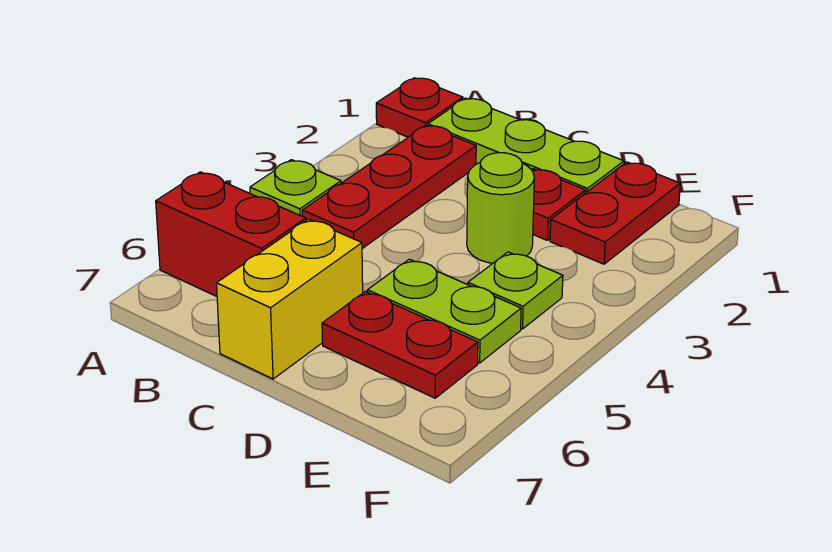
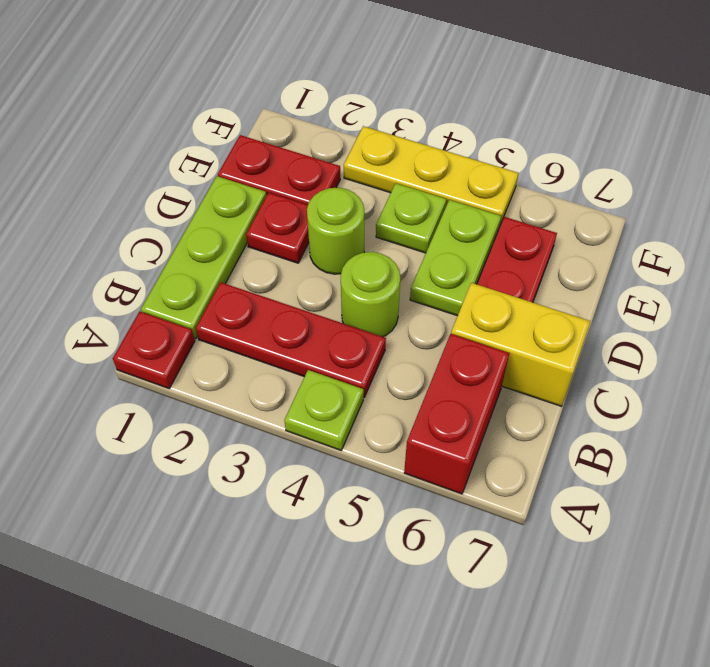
none -> lime round brick C4 level 1
none -> yellow plate F3:F5 level 1

